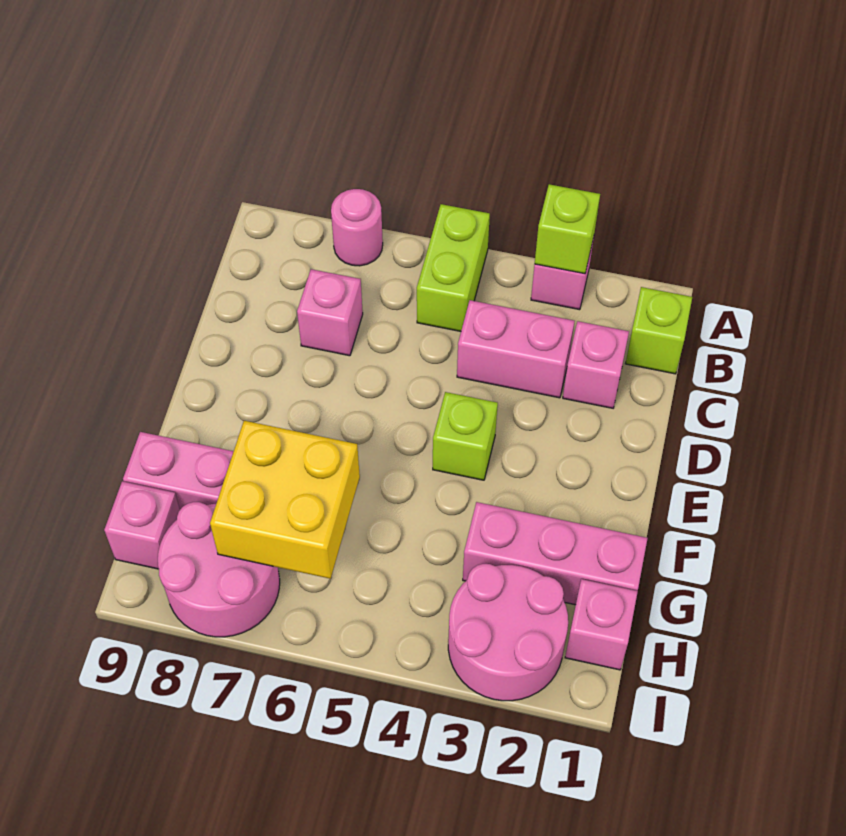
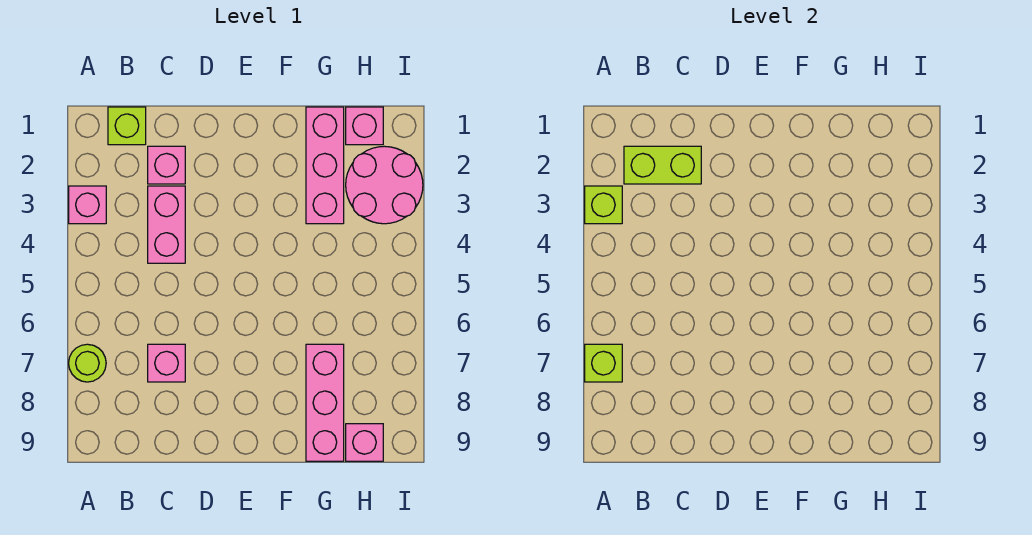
lime brick A5:B5 level 1 -> lime brick B2:C2 level 2
pink round brick A7 level 1 -> lime round brick A7 level 1
lime brick E4 level 1 -> lime brick A7 level 2
yellow brick G6:H7 level 2 -> none
pink round brick H7:I8 level 1 -> none

